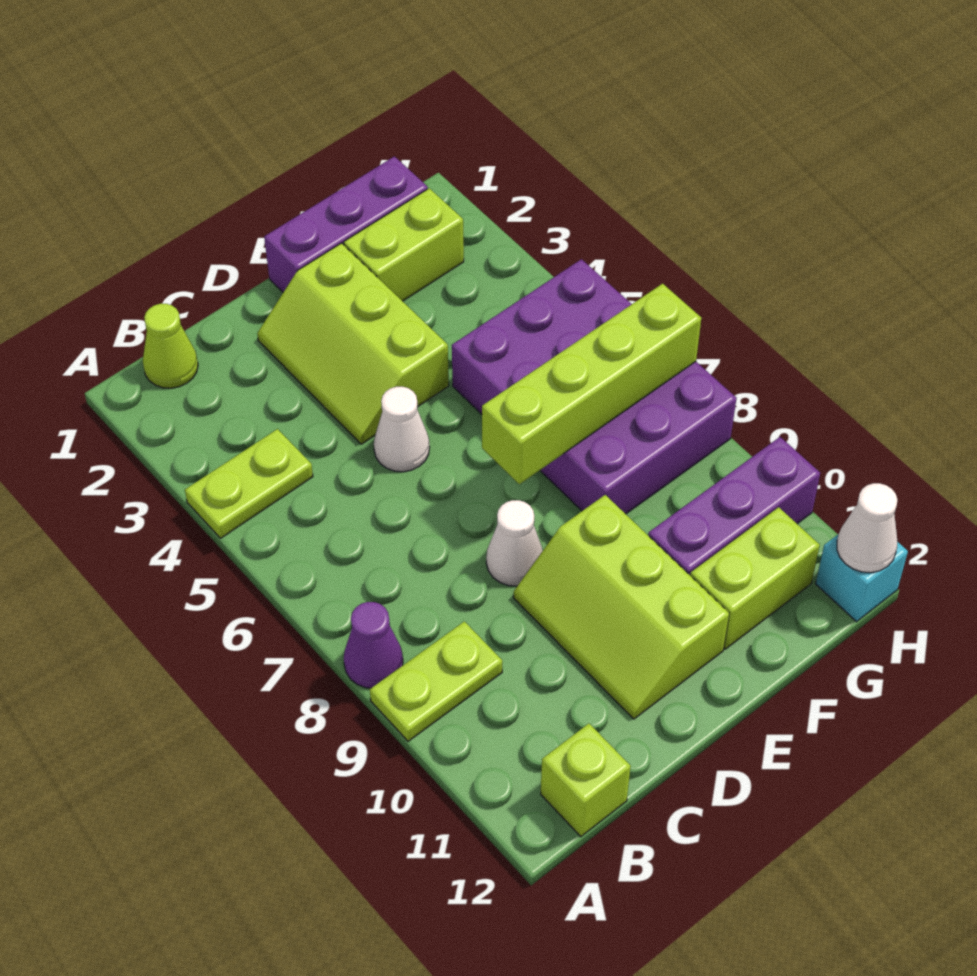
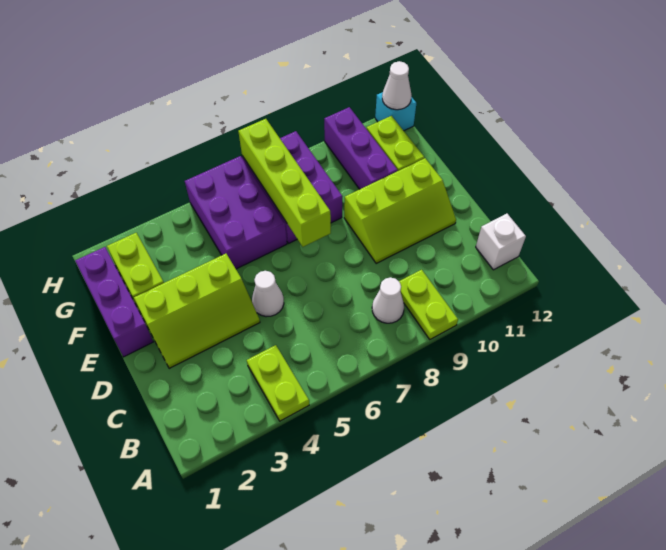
purple cone A8 level 1 -> none
lime cone B1 level 1 -> none
lime brick B12 level 1 -> white brick B12 level 1
white cone D8 level 1 -> white cone B8 level 1

